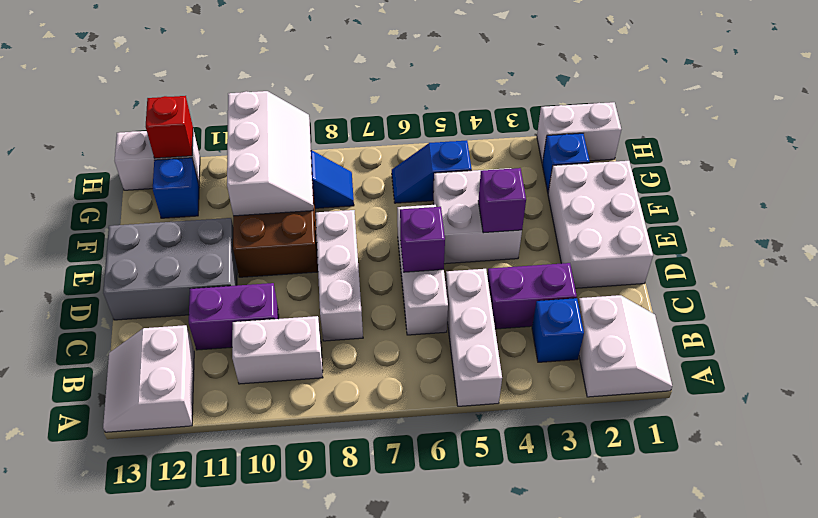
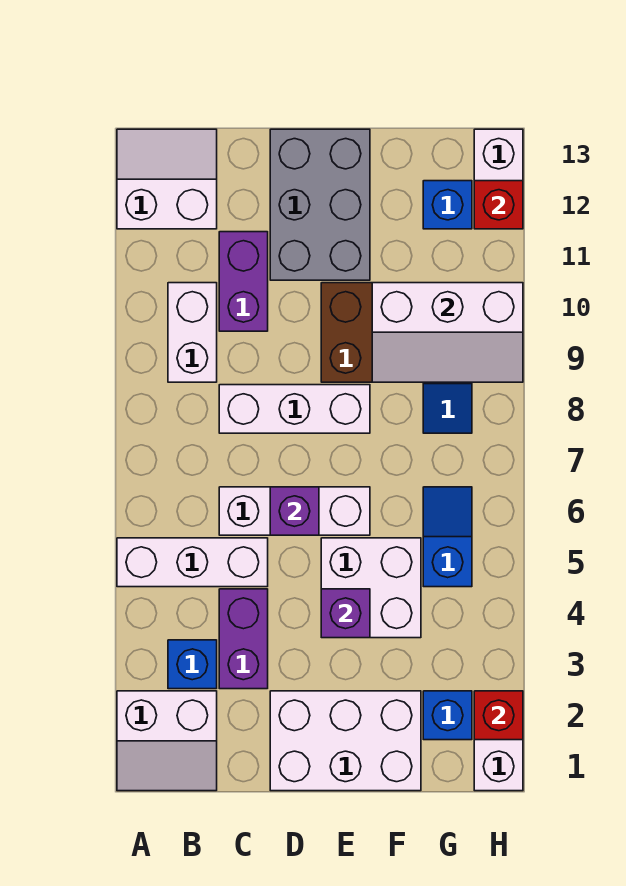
none -> red brick H2 level 2

